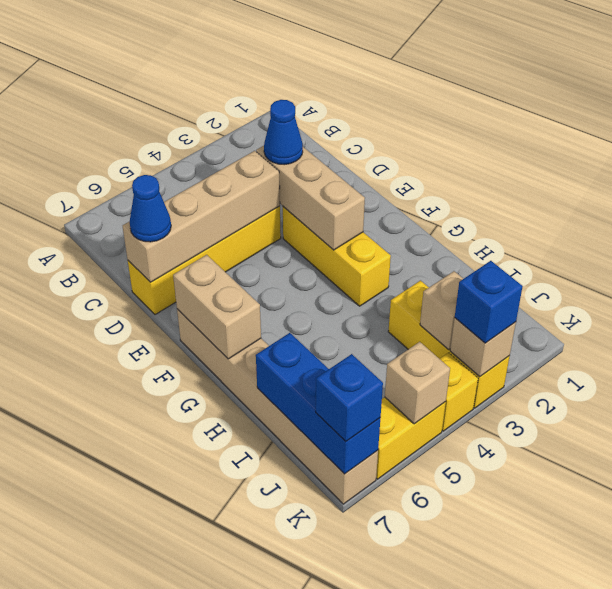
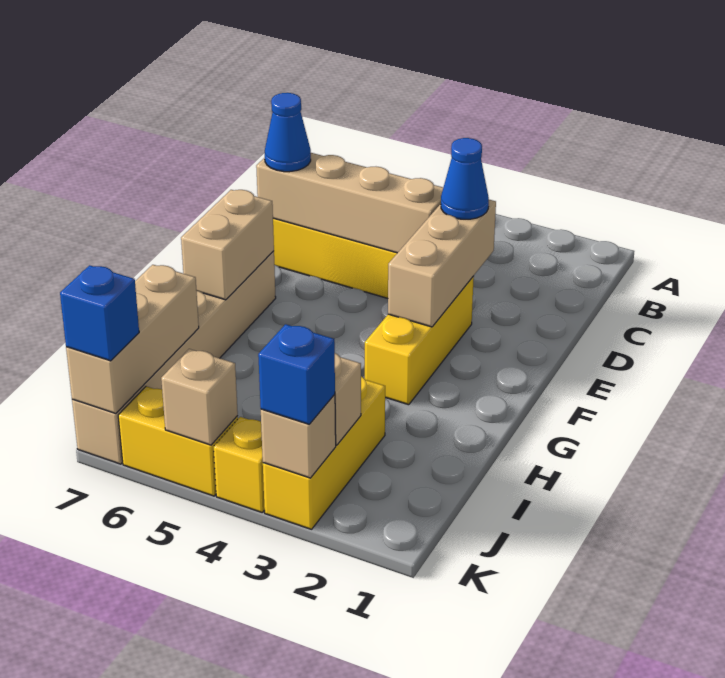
blue brick I7:K7 level 2 -> tan brick I7:K7 level 2

